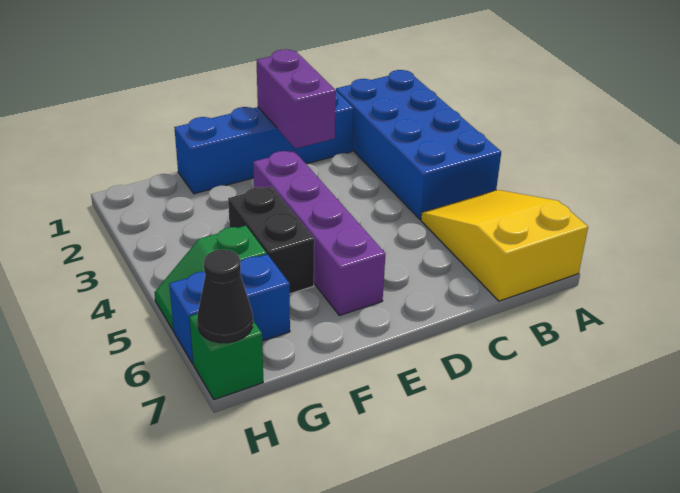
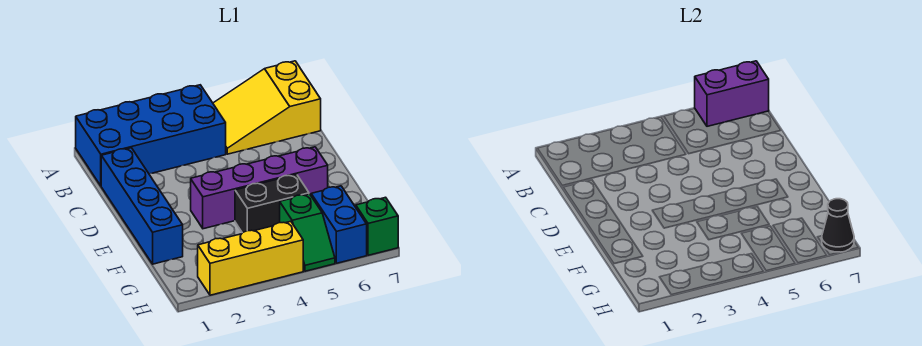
purple brick D1:D2 level 2 -> purple brick A6:A7 level 2
none -> yellow brick H2:H4 level 1

